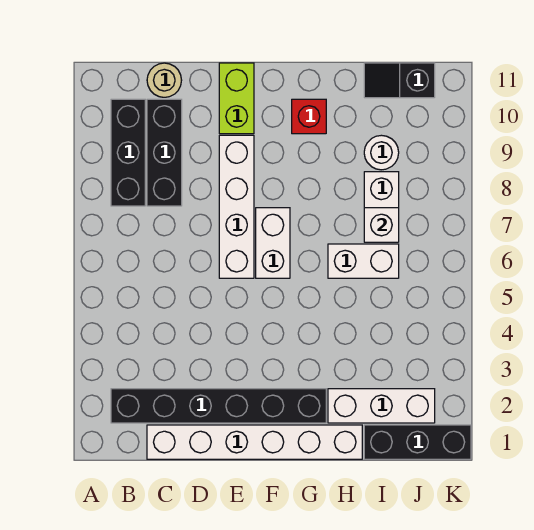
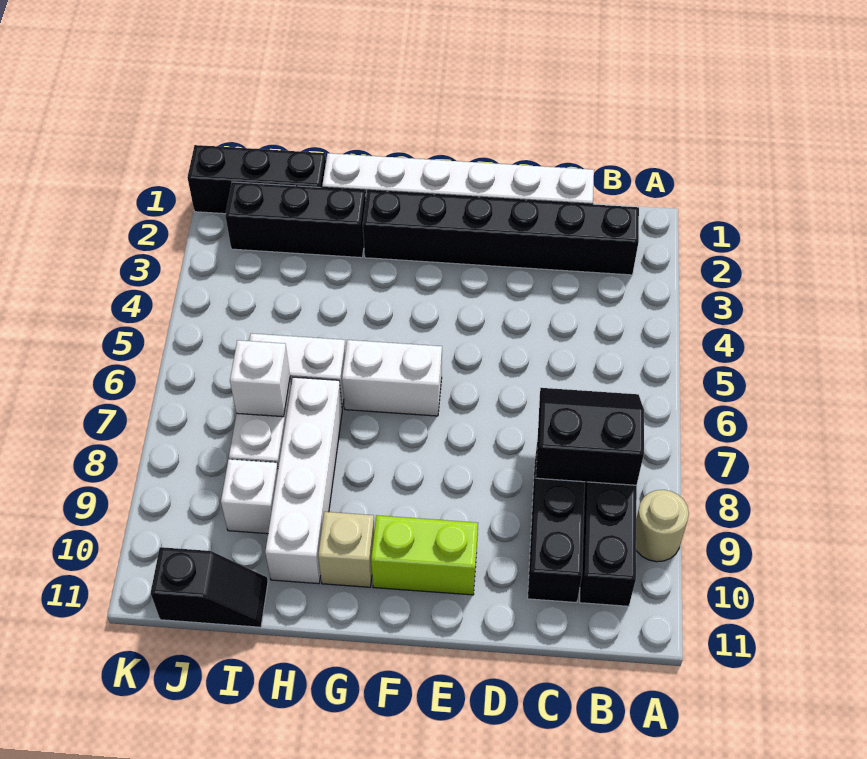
none -> black slope B7:C8 level 2 top 8
tan round brick C11 level 1 -> tan round brick A9 level 1
white brick E6:E9 level 1 -> white brick H7:H10 level 1
lime brick E10:E11 level 1 -> lime brick E10:F10 level 1
white brick F6:F7 level 1 -> white brick F6:G6 level 1
red brick G10 level 1 -> tan brick G10 level 1
white brick H2:J2 level 1 -> black brick H2:J2 level 1
white round brick I9 level 1 -> white brick I9 level 1

